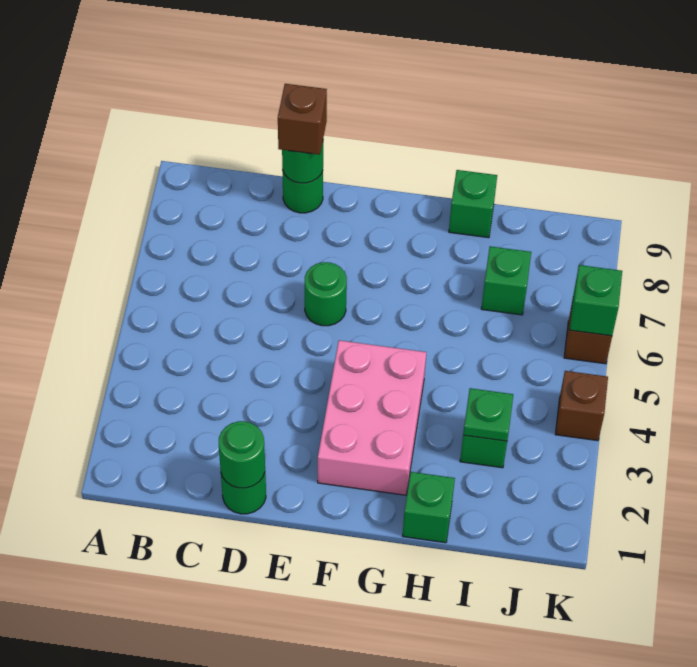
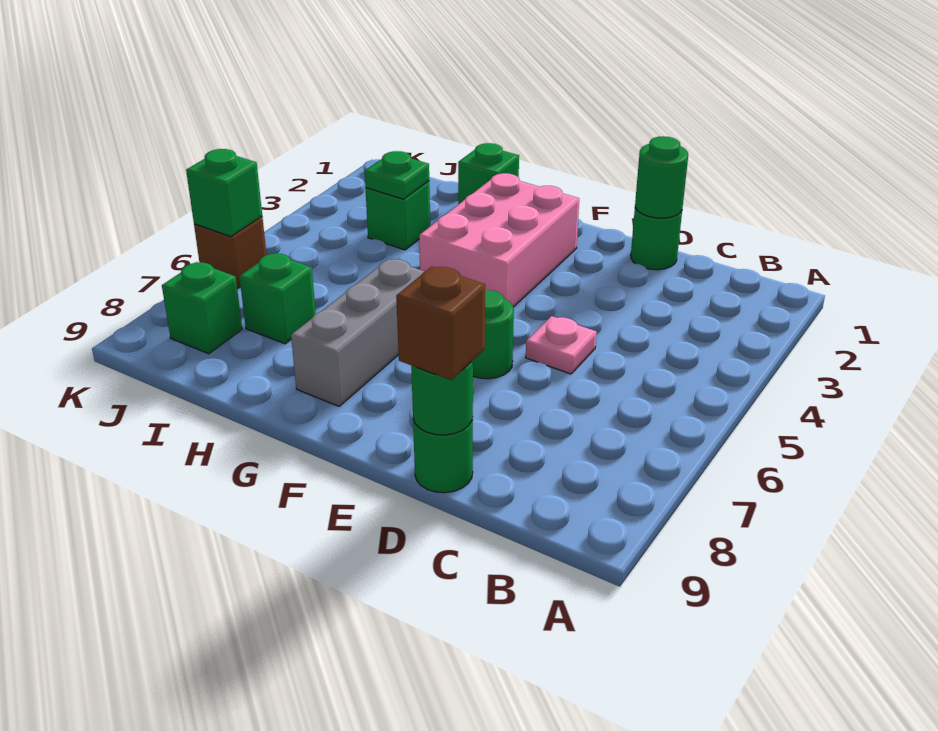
none -> pink plate D5 level 1
none -> grey brick G6:G8 level 1
green brick H9 level 1 -> green brick J8 level 1
brown brick K4 level 1 -> none

